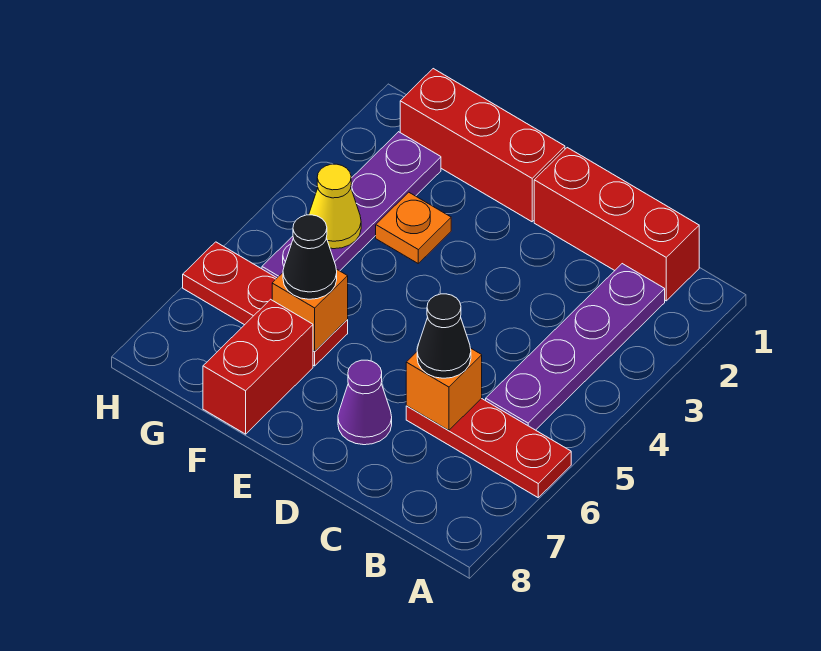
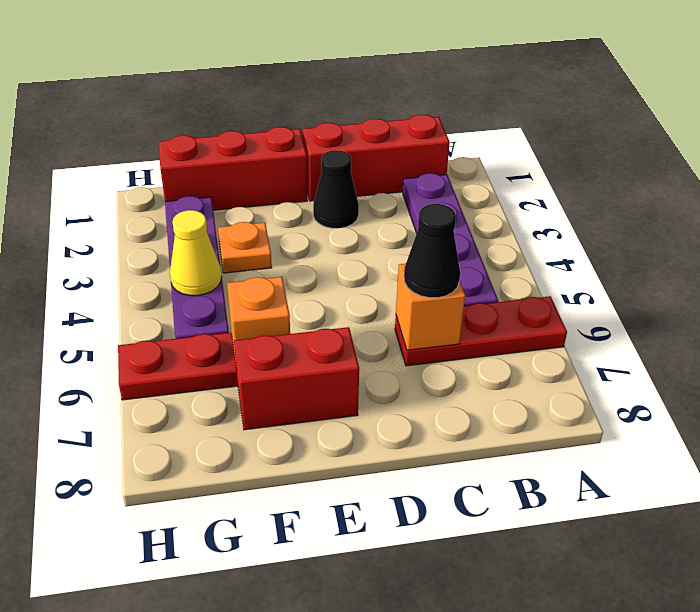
purple cone D7 level 1 -> none
black cone F6 level 3 -> black cone D2 level 1
red brick F7:F8 level 1 -> red brick E7:F7 level 1

